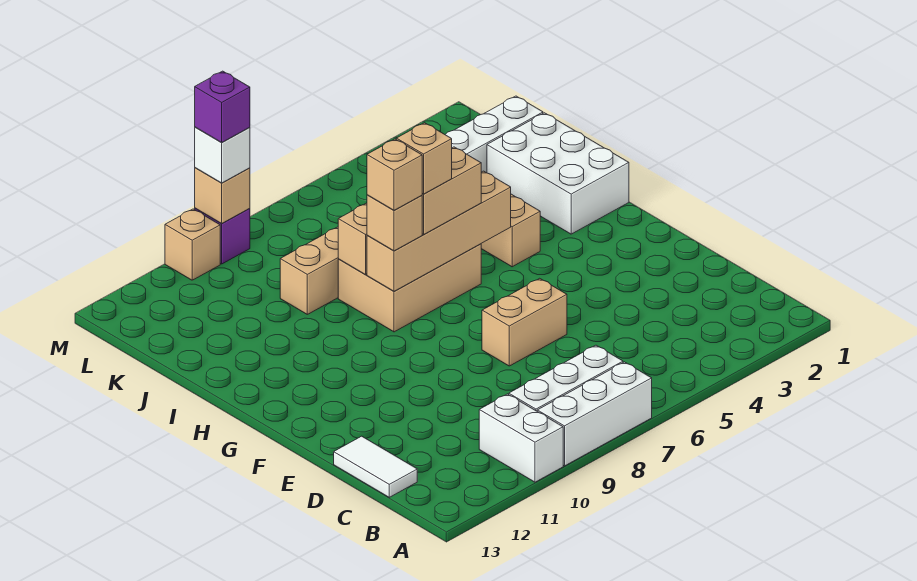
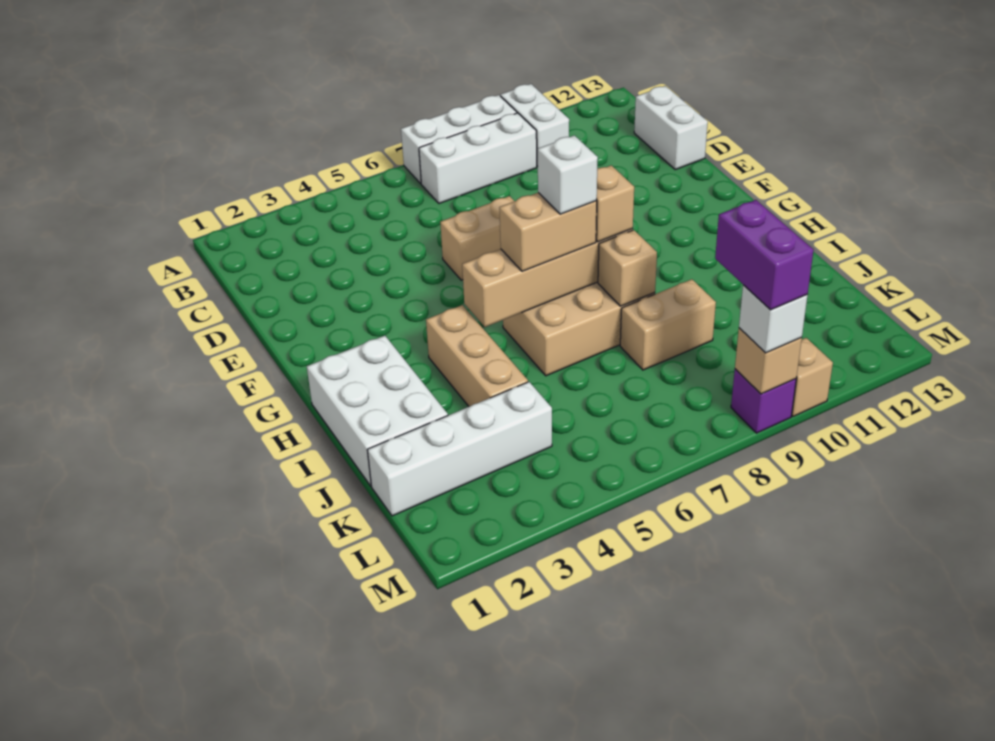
white tile C13:D13 level 1 -> white brick C13:D13 level 1
tan brick H7 level 4 -> white brick H7 level 4
tan brick H8 level 4 -> none
purple brick M9 level 4 -> purple brick L9:M9 level 4

